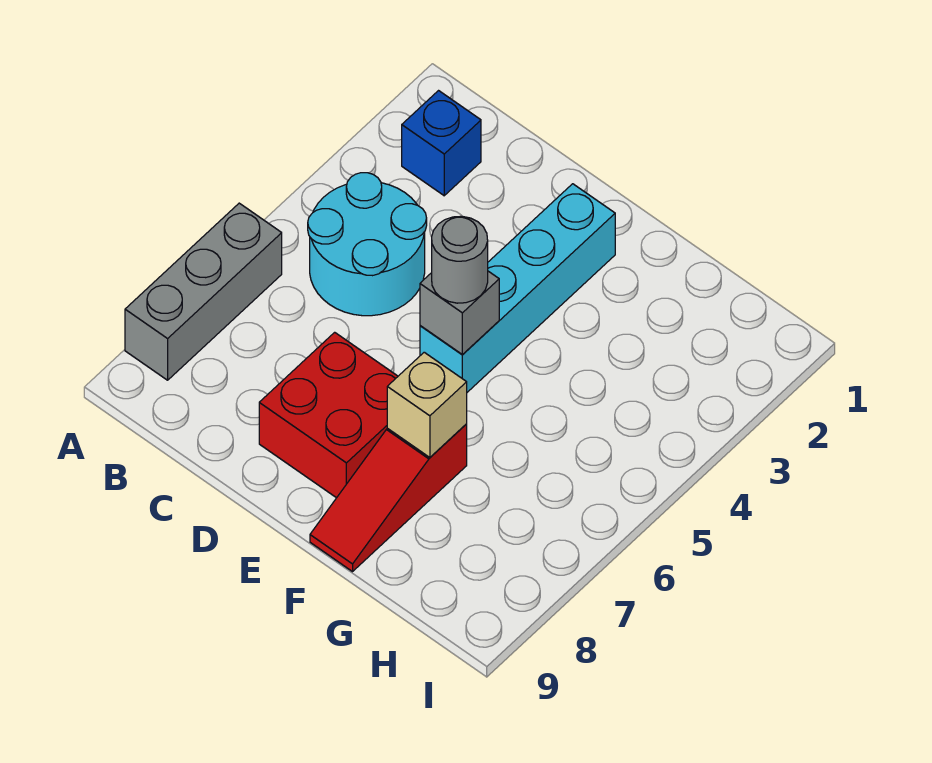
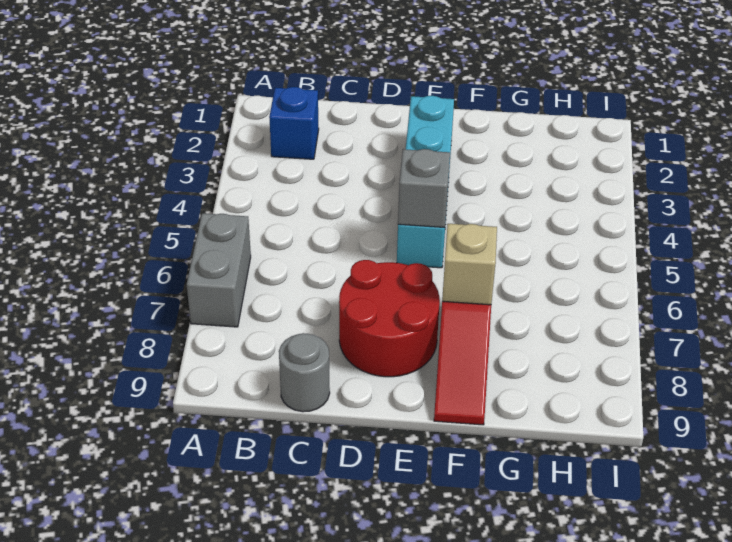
grey brick A6:A8 level 1 -> grey brick A6:A7 level 1
cyan round brick B4:C5 level 1 -> none
red brick D7:E8 level 1 -> red round brick D7:E8 level 1
grey round brick E5 level 3 -> grey round brick C9 level 1

